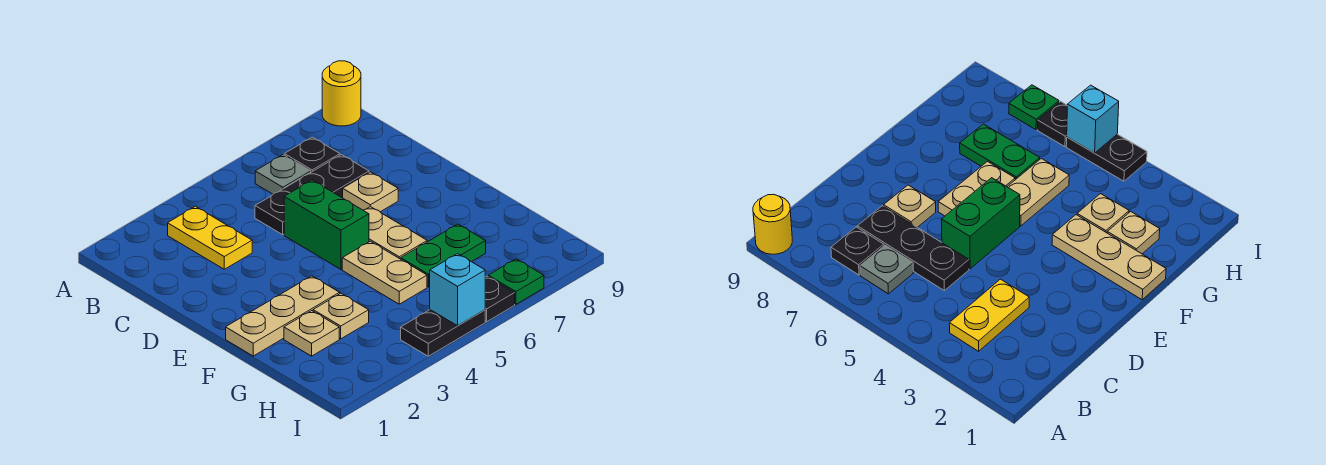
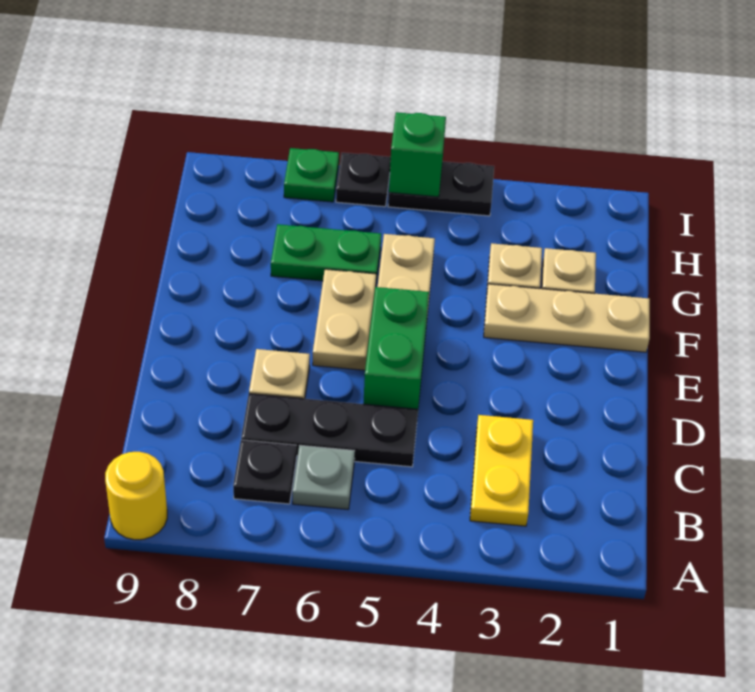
cyan brick I5 level 2 -> green brick I5 level 2

